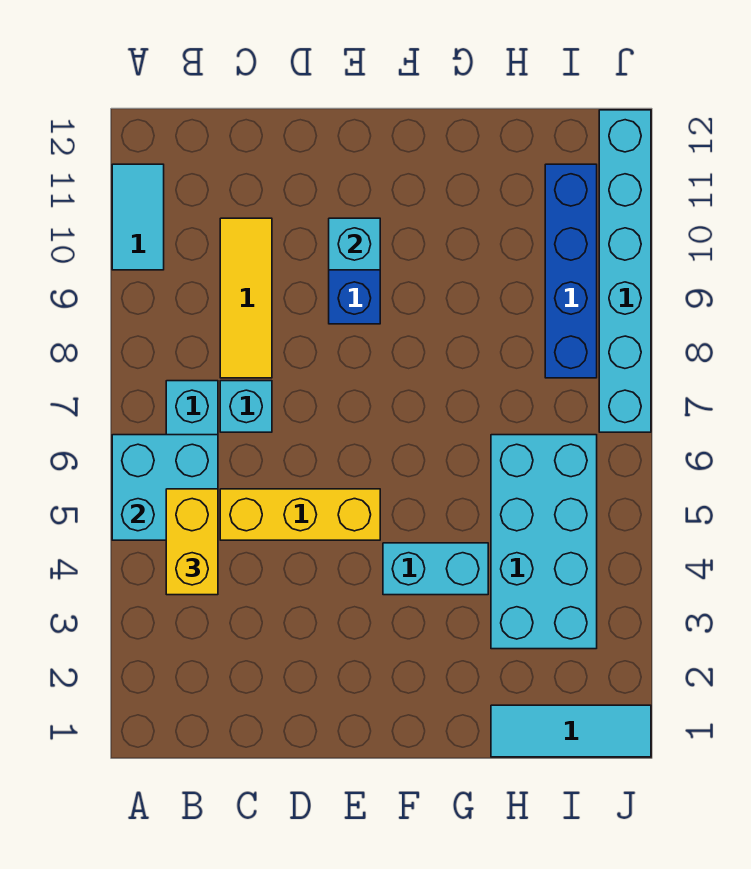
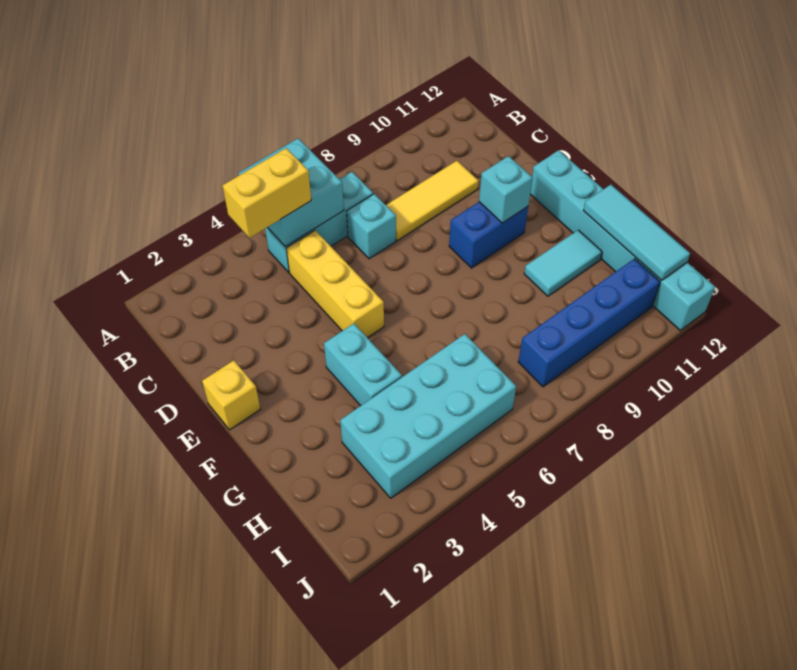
cyan tile A10:A11 level 1 -> cyan tile G10:G11 level 1
none -> yellow brick E1 level 1
cyan tile H1:J1 level 1 -> cyan tile G12:I12 level 2
cyan brick J7:J12 level 1 -> cyan brick E12:J12 level 1

